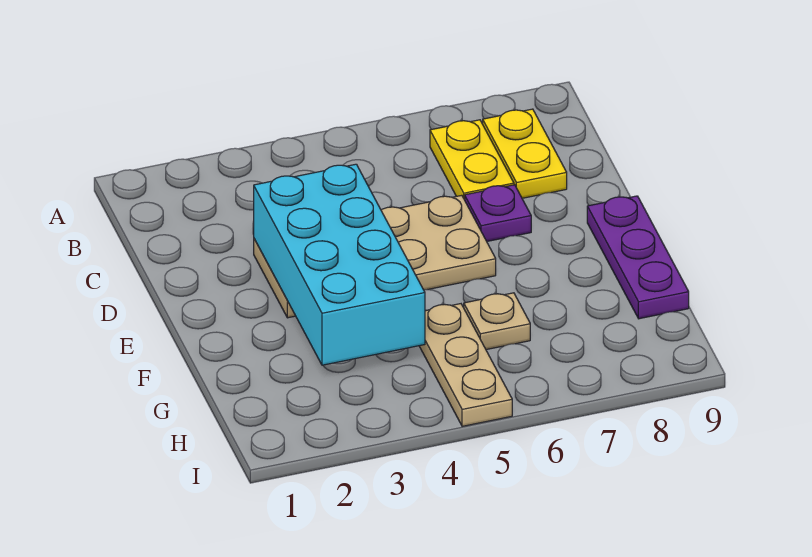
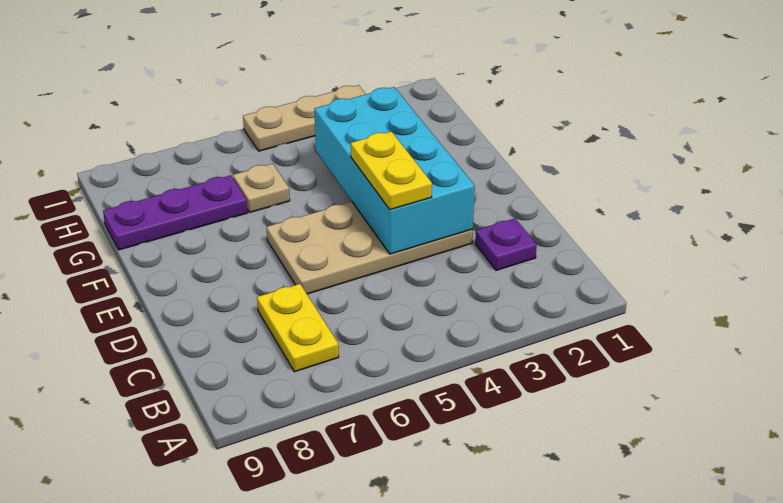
yellow plate B8:C8 level 1 -> yellow plate D4:E4 level 3
purple plate D7 level 1 -> purple plate C2 level 1
purple plate E9:G9 level 1 -> purple plate G7:G9 level 1
tan plate G5:I5 level 1 -> tan plate I3:I5 level 1

